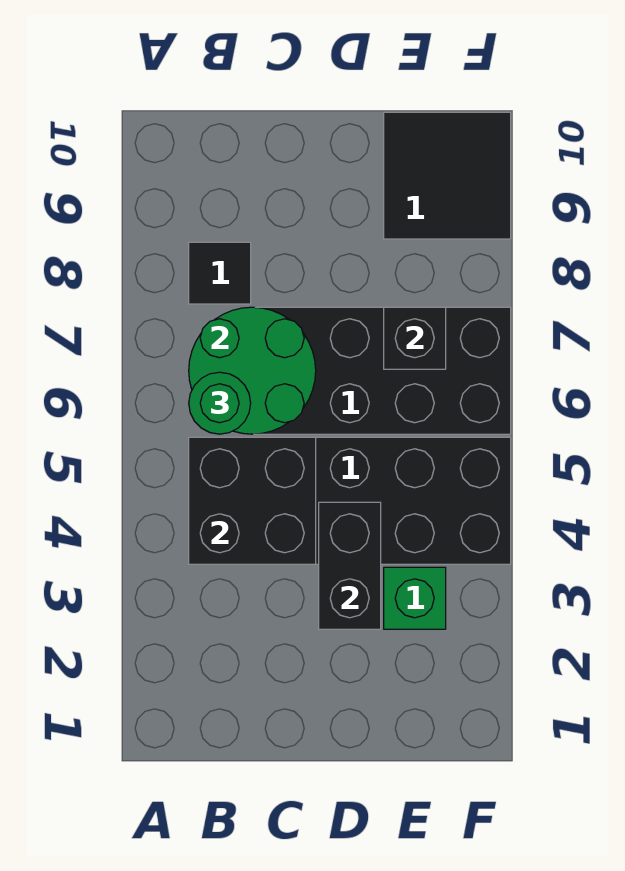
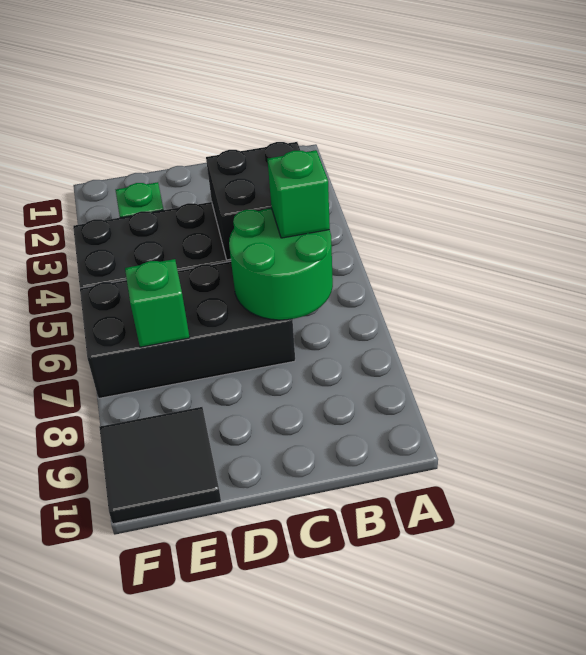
green round brick B6 level 3 -> green brick B6 level 3
black tile B8 level 1 -> none
black brick D3:D4 level 2 -> none
black brick E7 level 2 -> green brick E7 level 2

